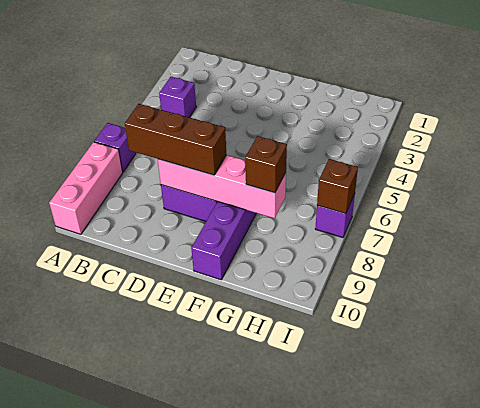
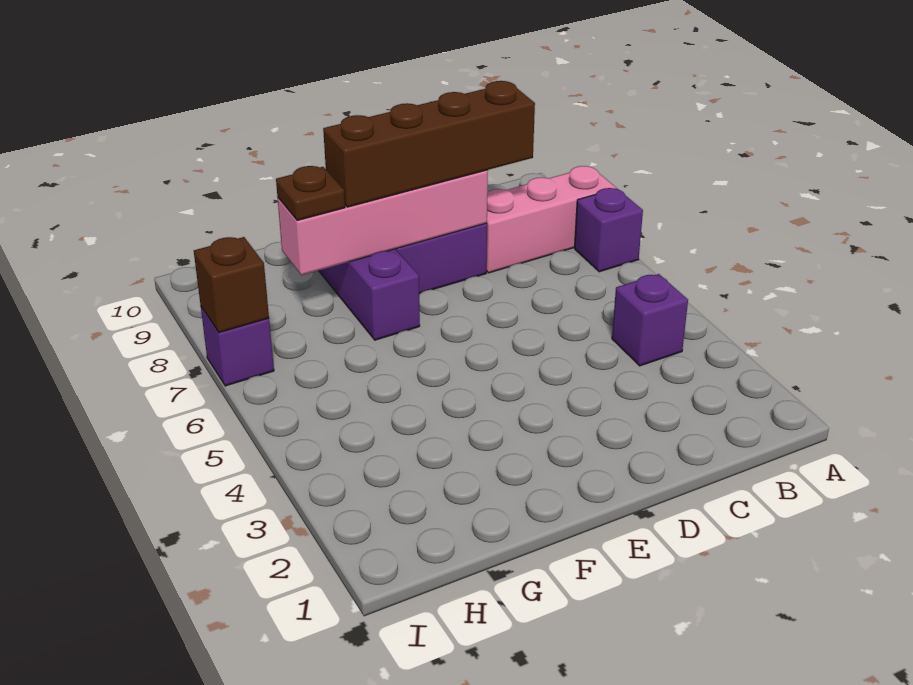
pink brick A8:A10 level 1 -> pink brick A8:C8 level 1
brown brick C8:E8 level 3 -> brown brick C8:F8 level 3
brown brick G8 level 3 -> brown plate G8 level 3

